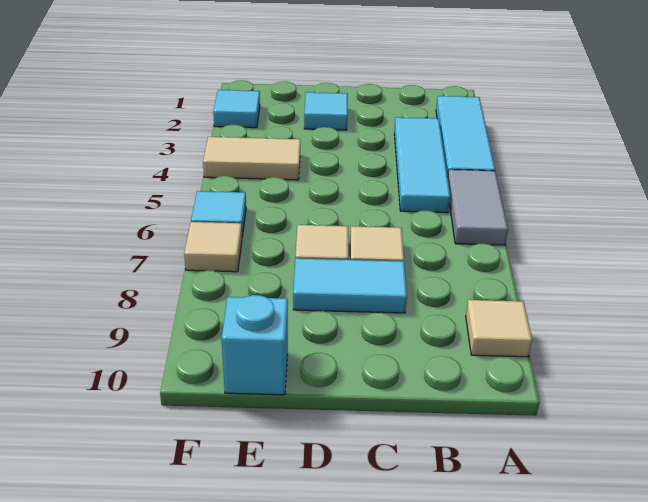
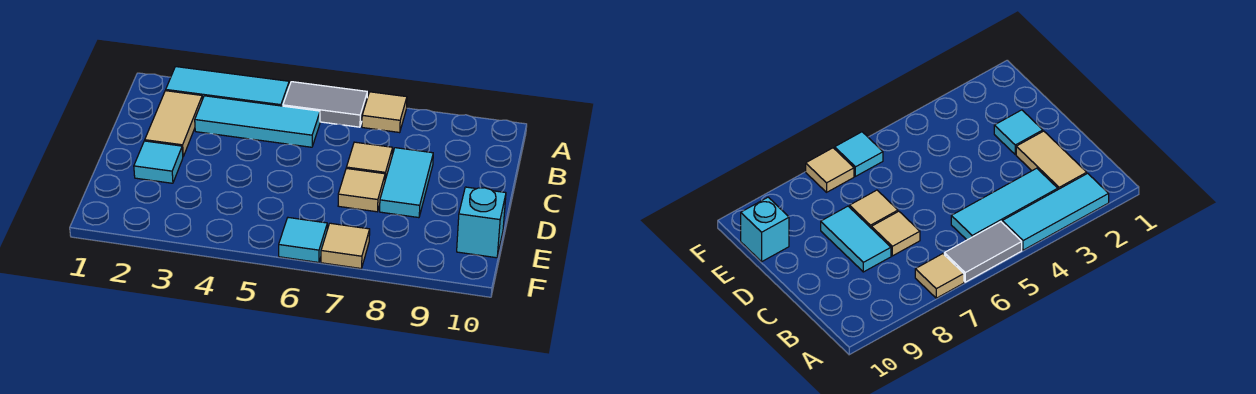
tan tile A9 level 1 -> tan tile A7 level 1
tan tile E4:F4 level 1 -> tan tile B2:C2 level 1
cyan tile F2 level 1 -> none

